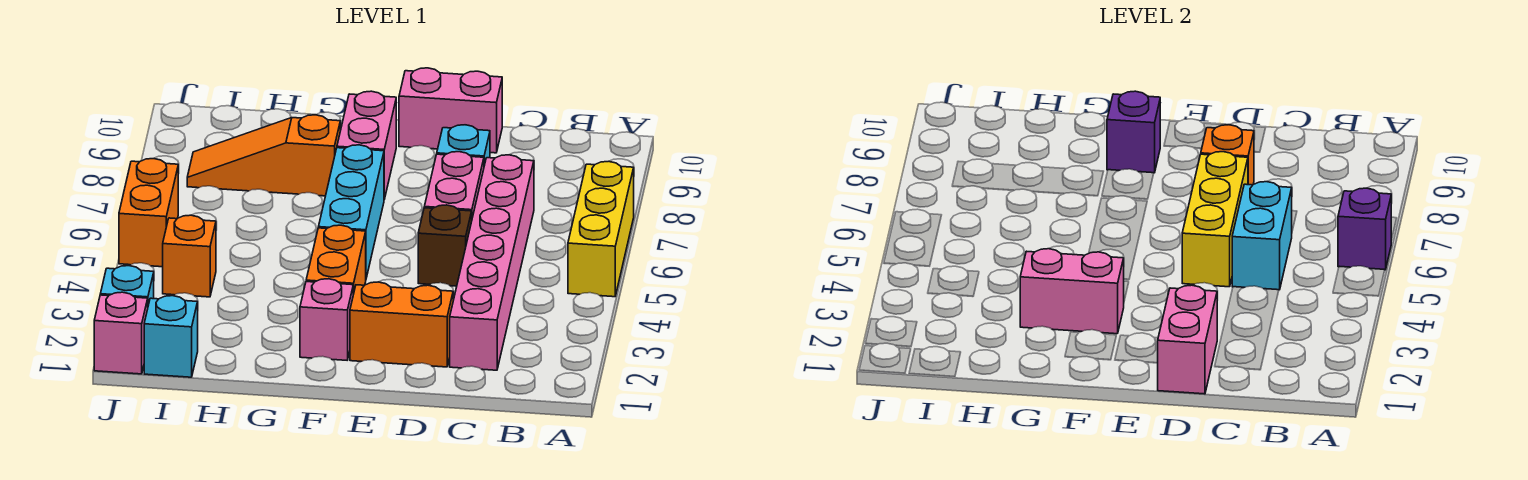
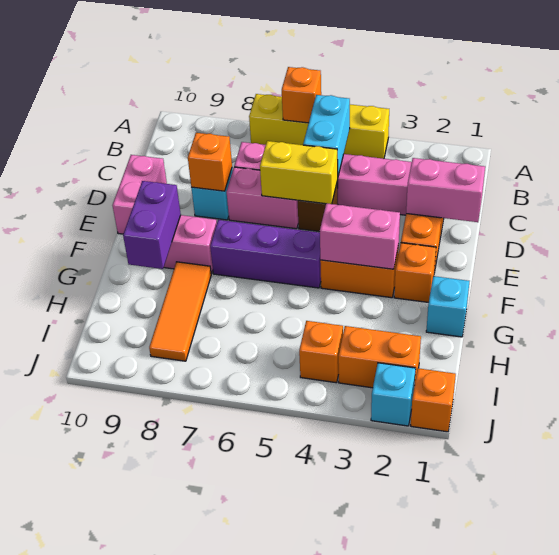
yellow brick A5:A7 level 1 -> yellow brick A4:A7 level 1
purple brick A6 level 2 -> orange brick A6 level 2
cyan brick C5:C6 level 2 -> cyan brick B5:C5 level 2
yellow brick D5:D7 level 2 -> yellow brick D5:D6 level 2
pink brick F2 level 1 -> orange brick F2 level 1
pink brick F3:G3 level 2 -> pink brick F3:F4 level 2
cyan brick F5:F7 level 1 -> purple brick F5:F7 level 1
purple brick F9 level 2 -> purple brick F9:G9 level 2
orange slope G8:I8 level 1 top G -> orange tile G8:I8 level 1
cyan brick I1 level 1 -> cyan brick G1 level 1
pink brick J1 level 1 -> orange brick J1 level 1
orange brick J5:J6 level 1 -> orange brick I2:I3 level 1

